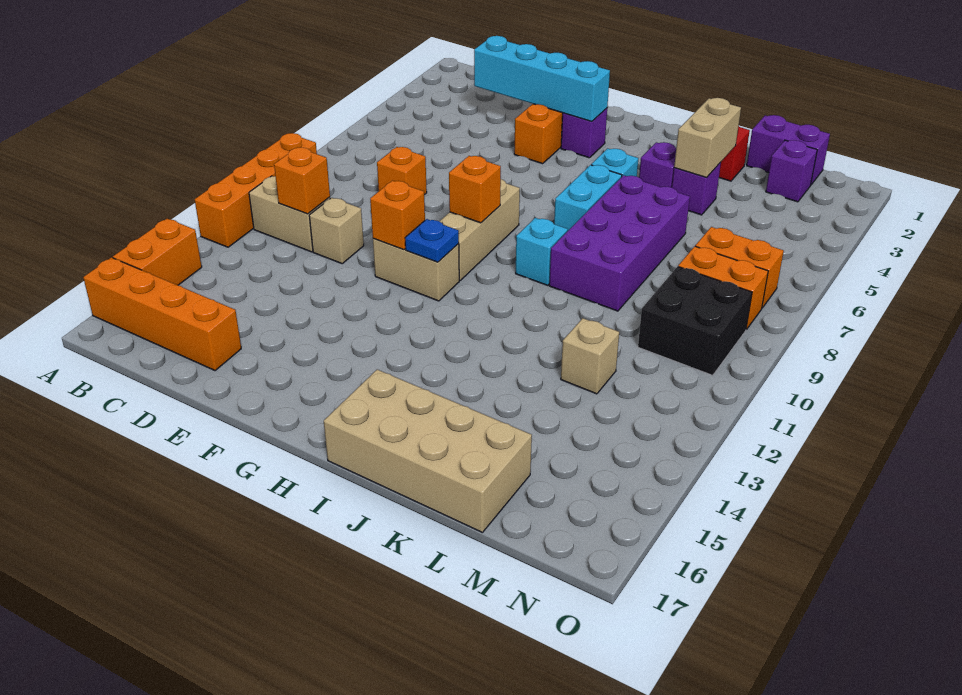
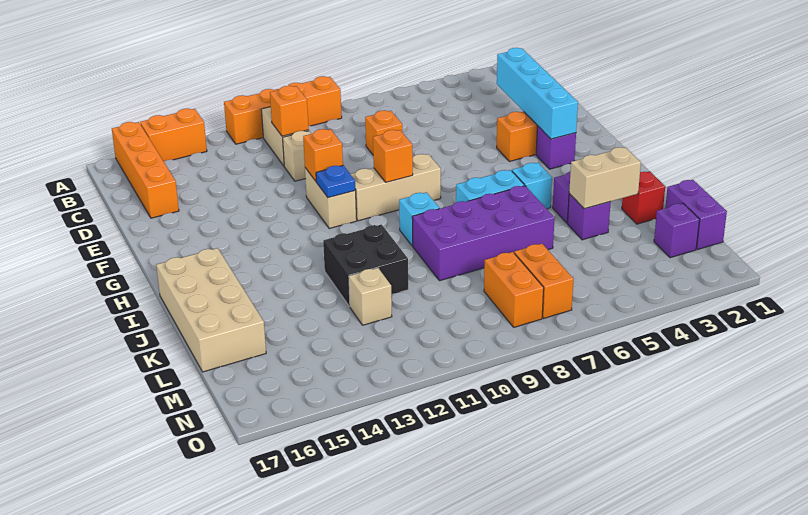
black brick M9:N10 level 1 -> black brick J11:K12 level 1

